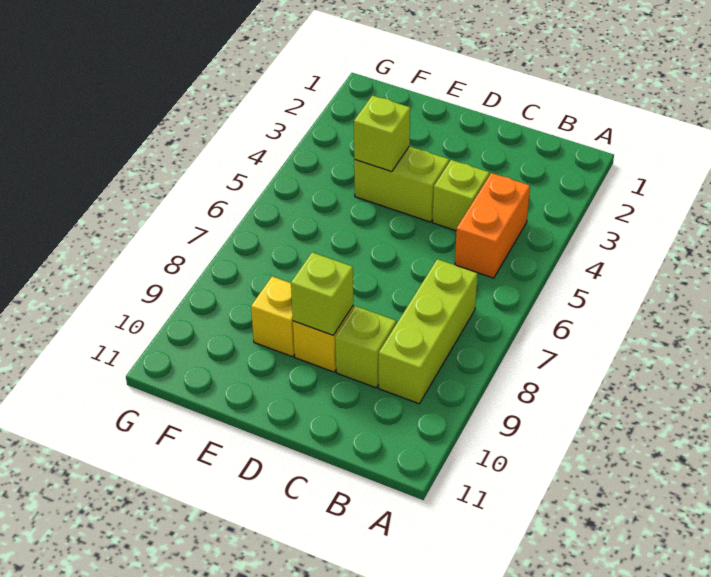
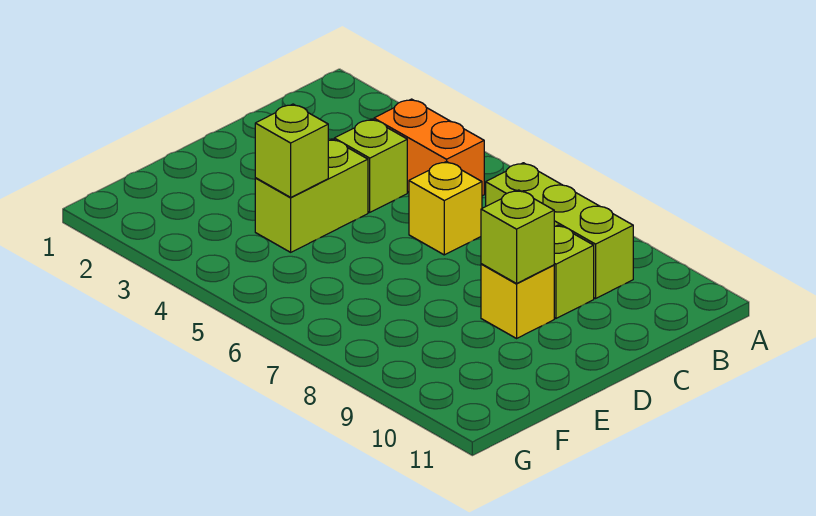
yellow brick E9 level 1 -> yellow brick C6 level 1

